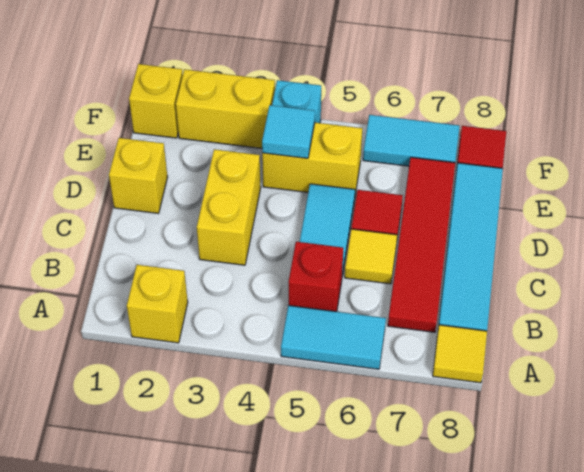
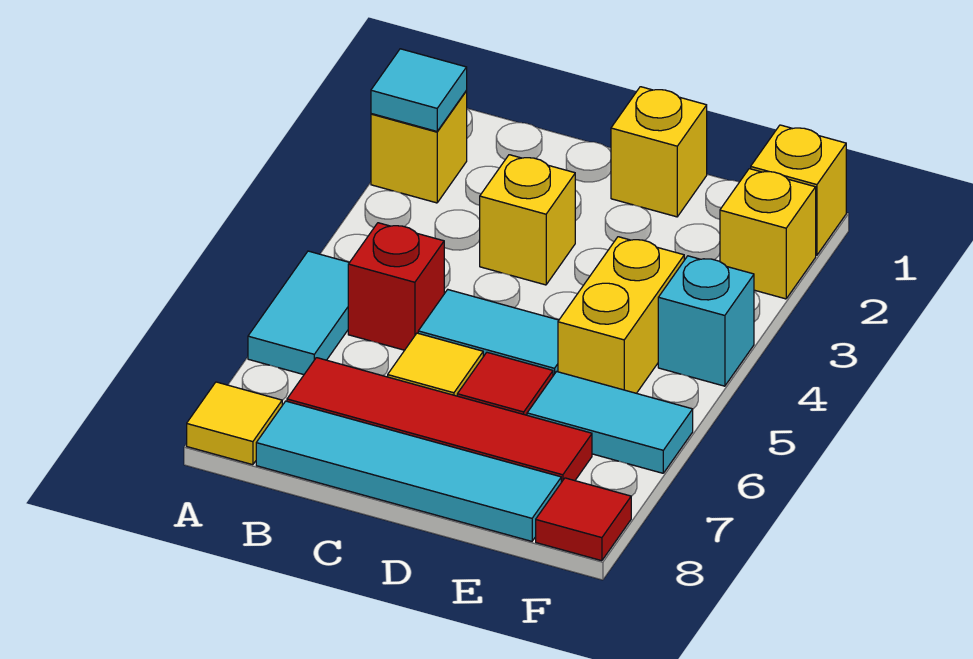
yellow brick C3:D3 level 1 -> yellow brick C3 level 1
cyan tile E4 level 2 -> cyan tile A2 level 2
yellow brick F2:F3 level 1 -> yellow brick F2 level 1
cyan tile F6:F7 level 1 -> cyan tile E6:F6 level 1

